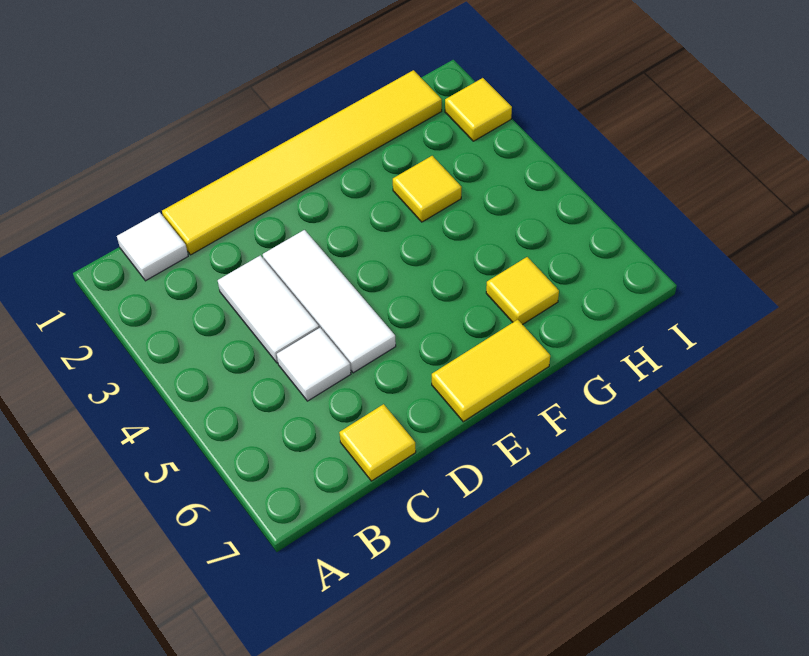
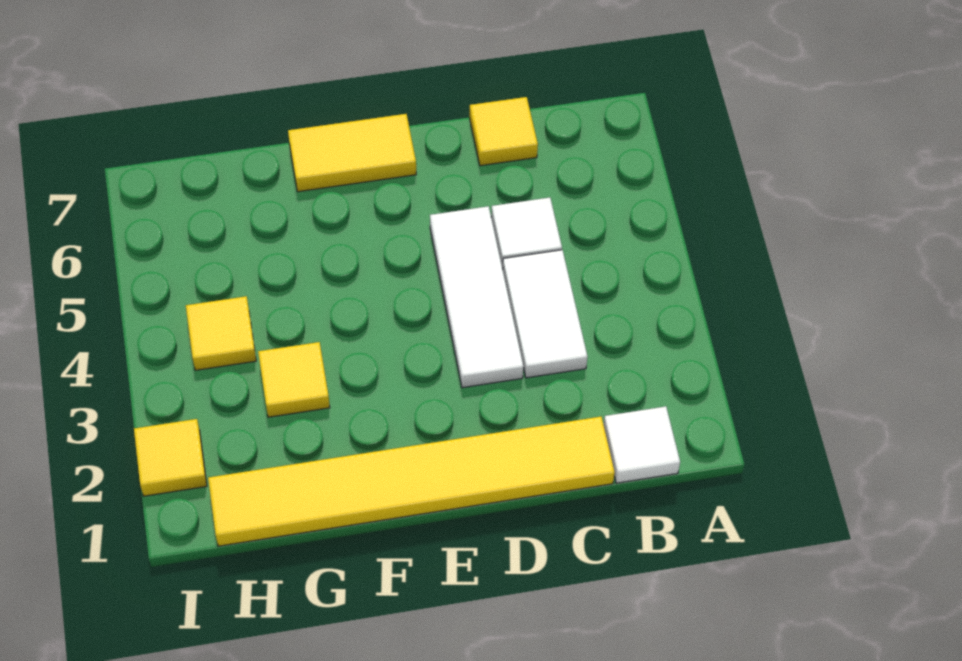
yellow tile G6 level 1 -> yellow tile H4 level 1

